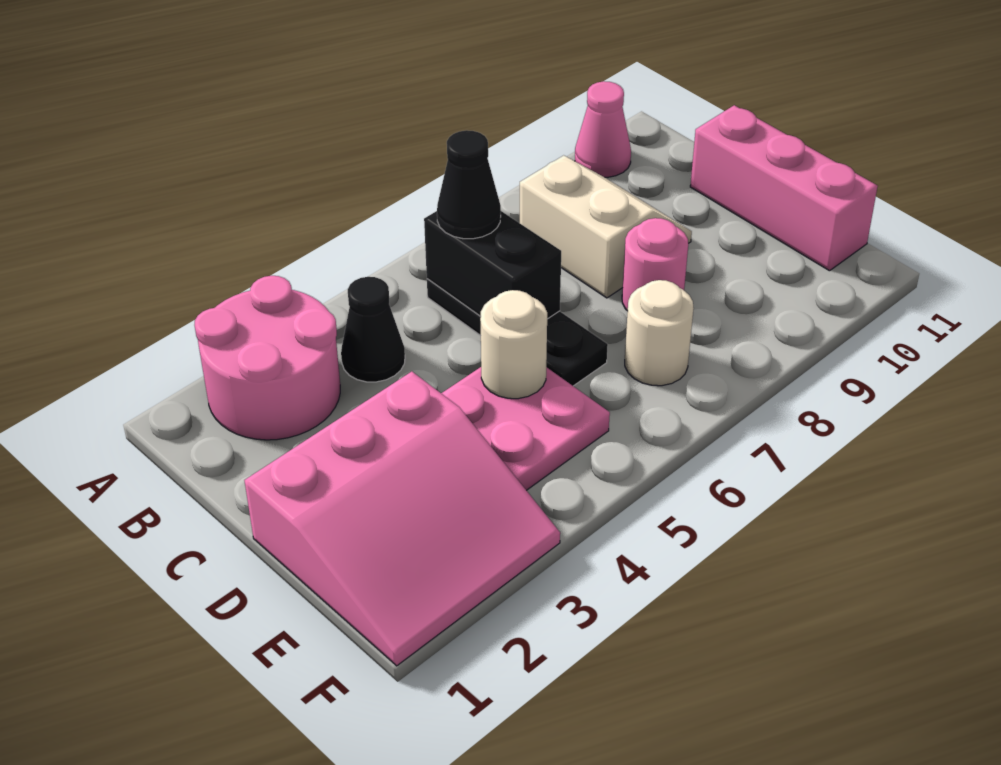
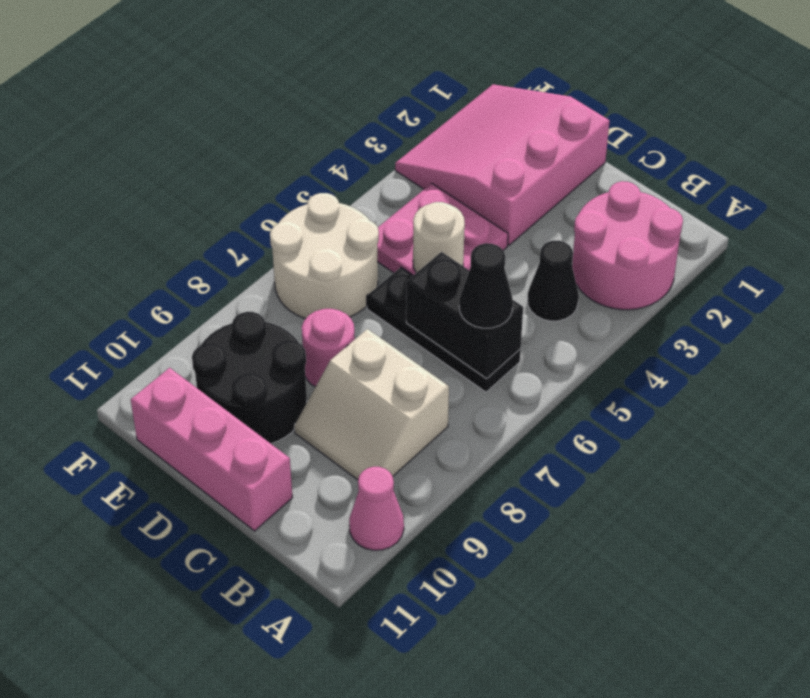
none -> black round brick D9:E10 level 1
white round brick E7 level 1 -> white round brick E6:F7 level 1

